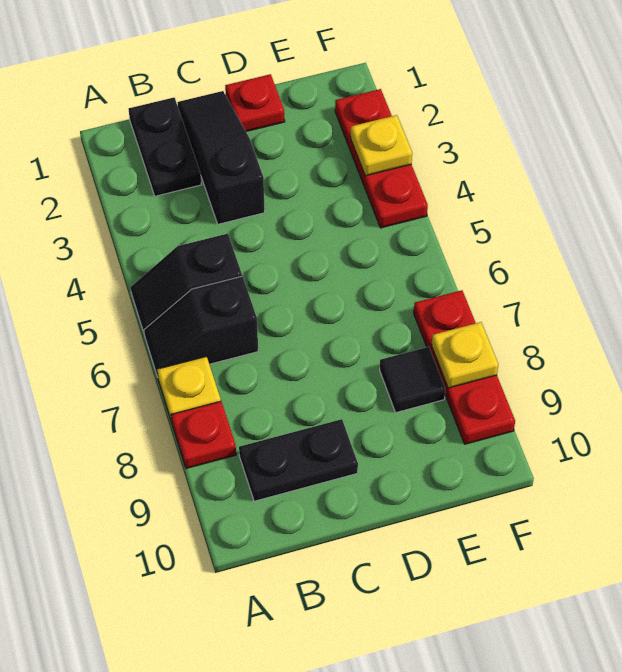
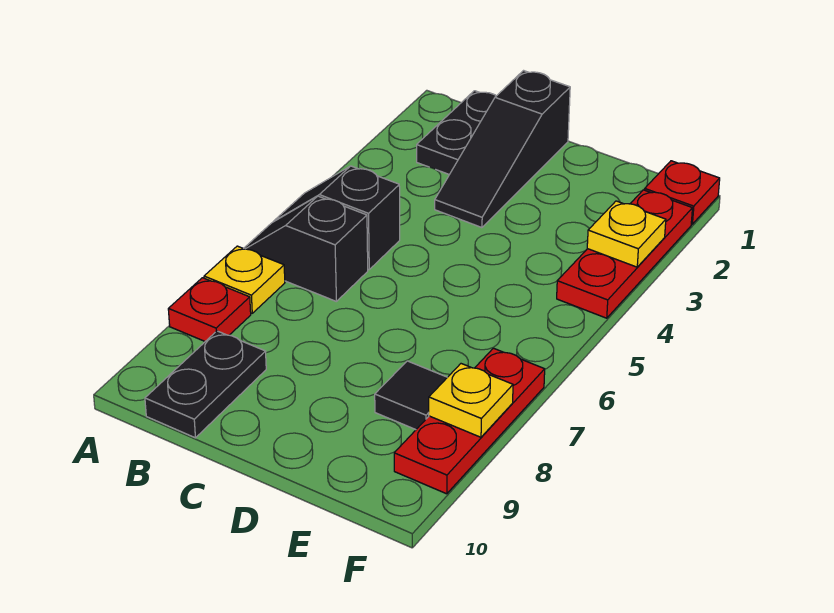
black plate B9:C9 level 1 -> black plate B9:B10 level 1
black slope C1:C3 level 1 top 3 -> black slope C1:C3 level 1 top 1
red plate D1 level 1 -> red plate F1 level 1

